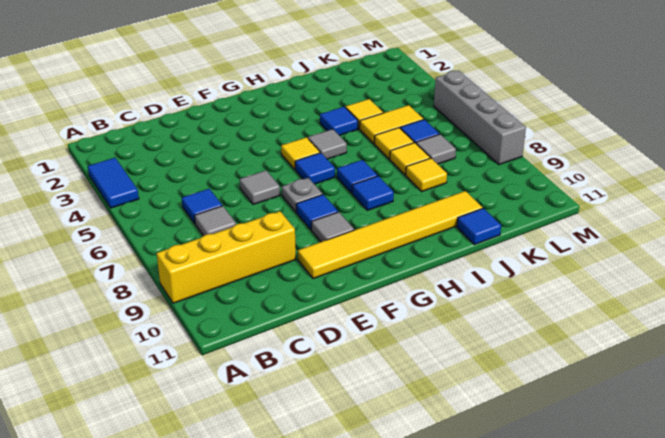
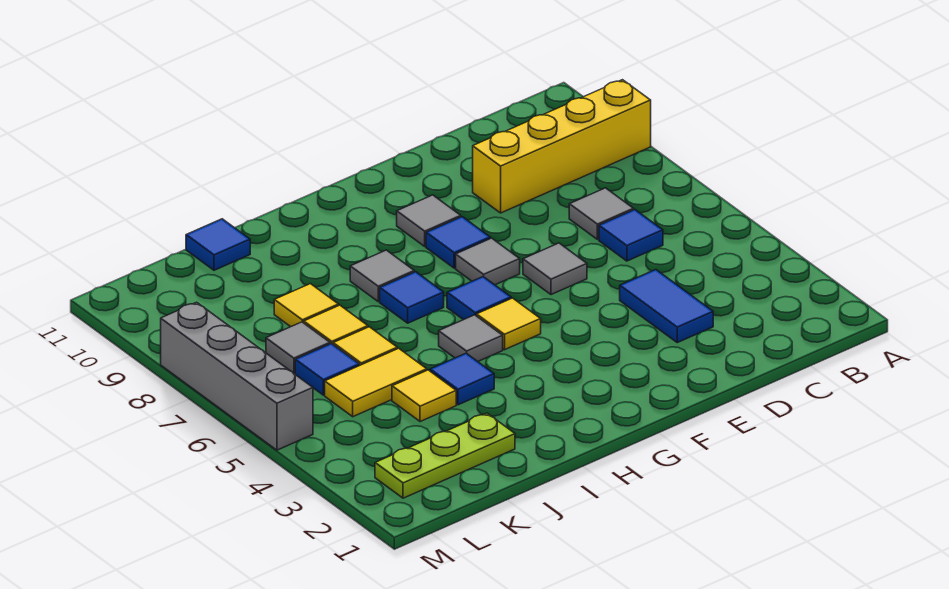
blue tile A3:A4 level 1 -> blue tile D3:D4 level 1
yellow tile E10:J10 level 1 -> none
grey plate F7 level 1 -> grey tile F7 level 1
blue tile H8 level 1 -> grey tile H8 level 1
none -> lime plate J2:L2 level 1

